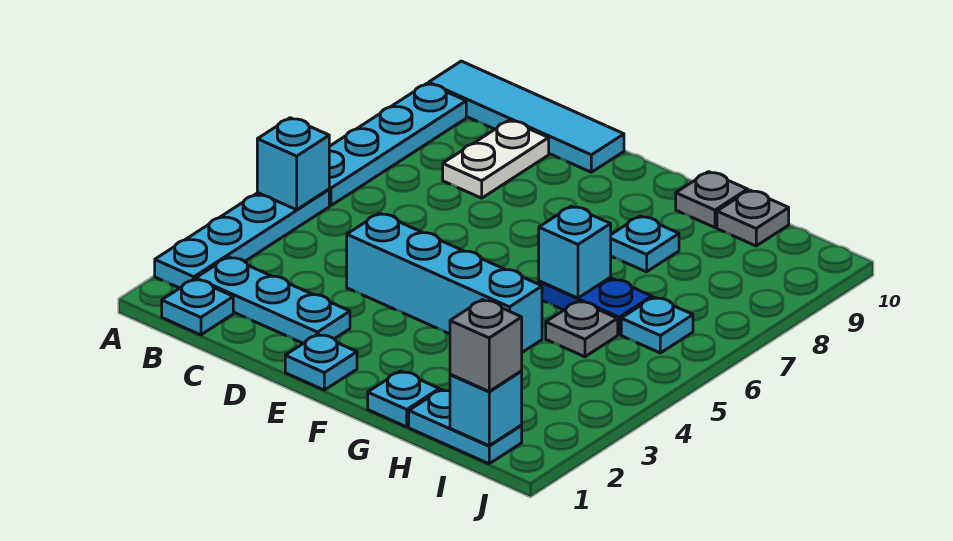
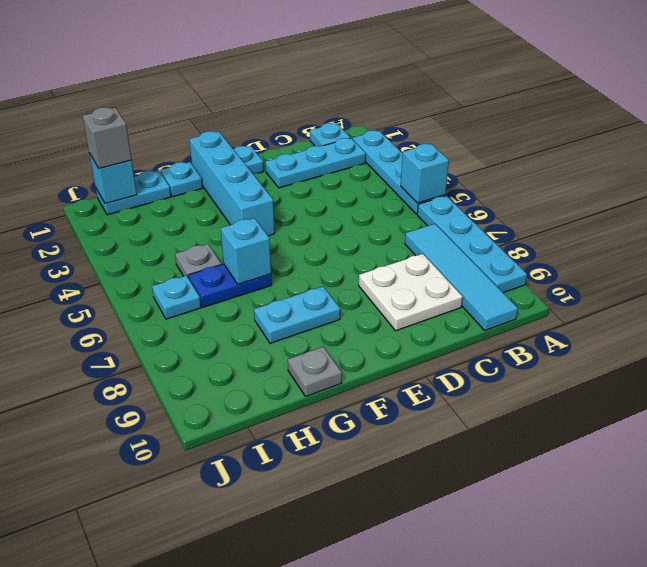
cyan tile A10:D10 level 1 -> cyan tile B7:B10 level 1
white plate C8:C9 level 1 -> white plate C8:D9 level 1
cyan brick D4:G4 level 1 -> cyan brick F1:F4 level 1
cyan plate G8 level 1 -> cyan plate F8:G8 level 1
grey plate H10 level 1 -> none

